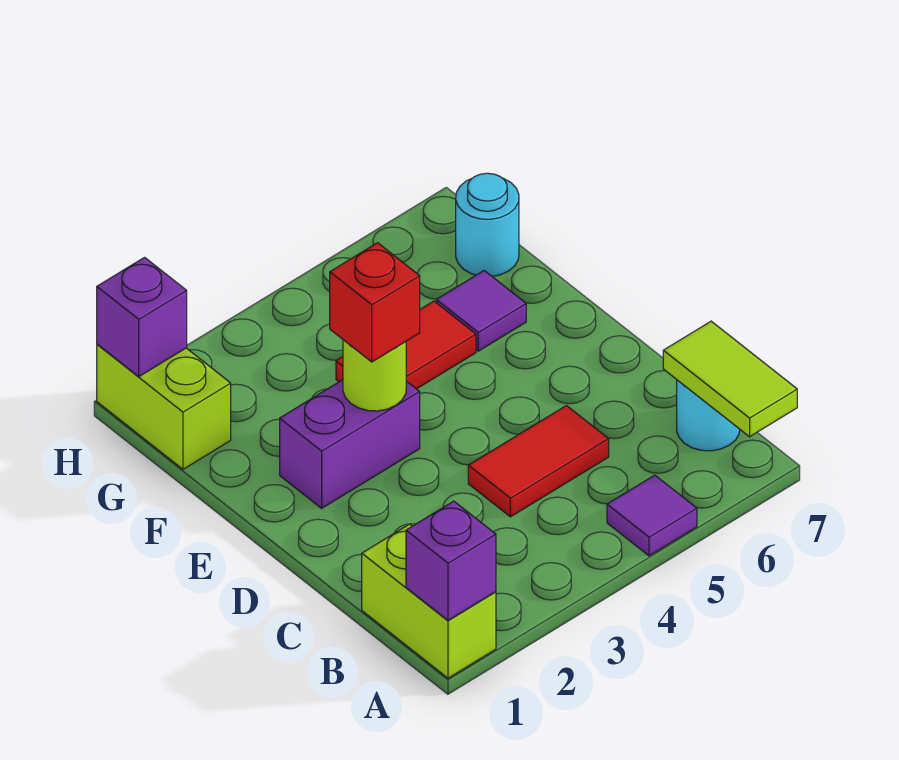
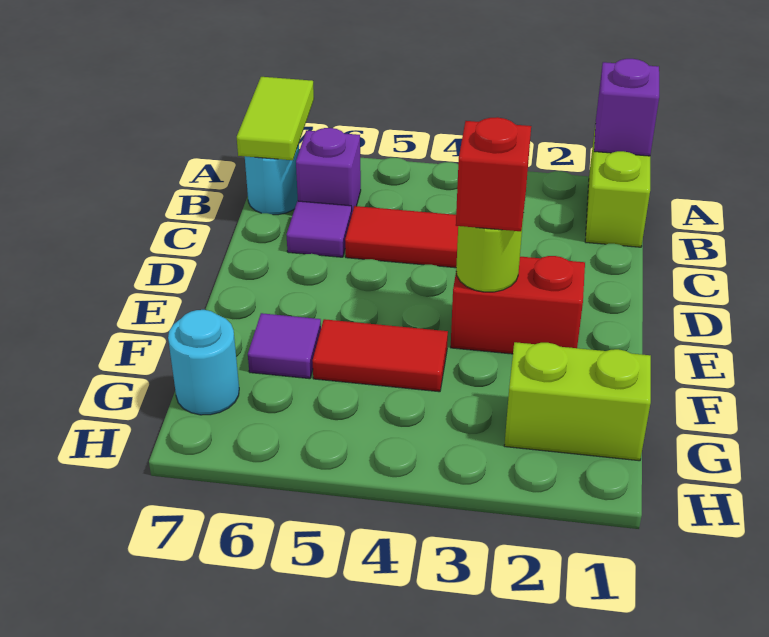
purple tile A5 level 1 -> purple tile C6 level 1
purple brick E2:E3 level 1 -> red brick E2:E3 level 1
lime brick G1:H1 level 1 -> lime brick G1:G2 level 1
purple brick H1 level 2 -> purple brick B6 level 1

